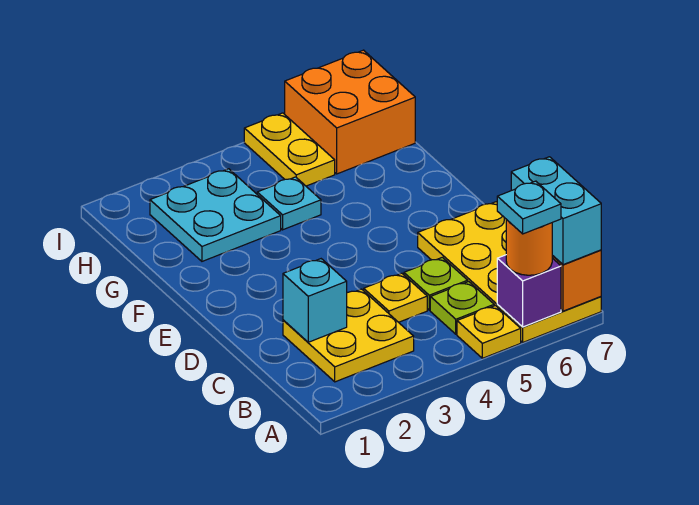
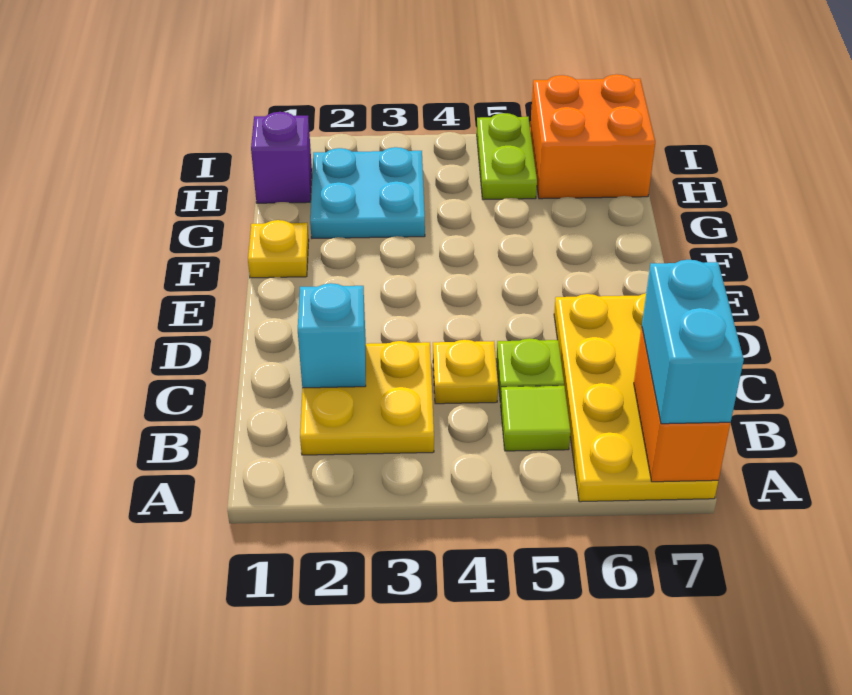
yellow plate A5 level 1 -> yellow plate F1 level 1
purple brick A6 level 2 -> purple brick H1 level 1
orange round brick A6 level 3 -> none
cyan plate A6 level 4 -> none
lime plate B5 level 1 -> lime tile B5 level 1
cyan plate G4 level 1 -> none
yellow plate H5:I5 level 1 -> lime plate H5:I5 level 1

